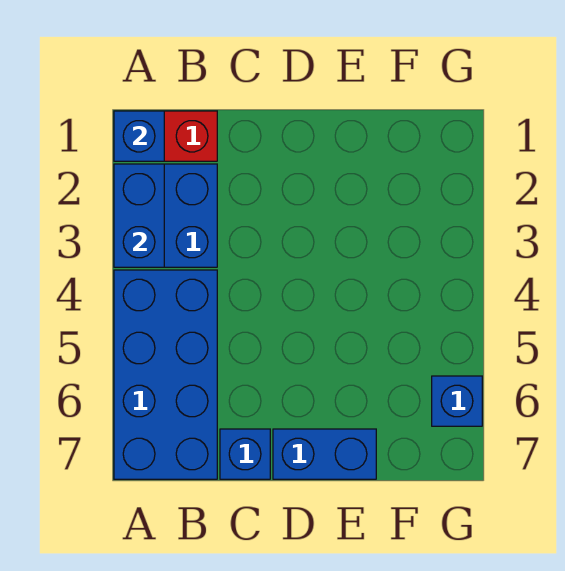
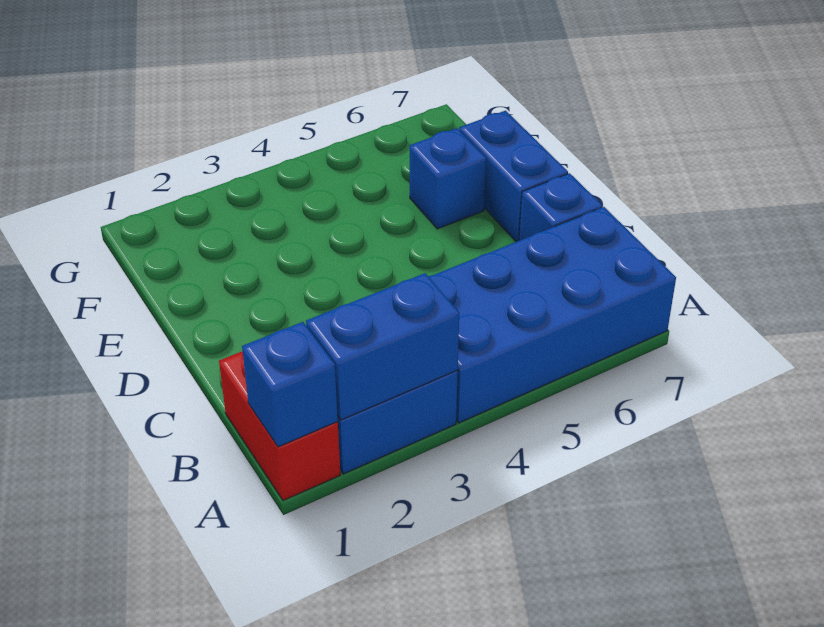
blue brick G6 level 1 -> blue brick E6 level 1

